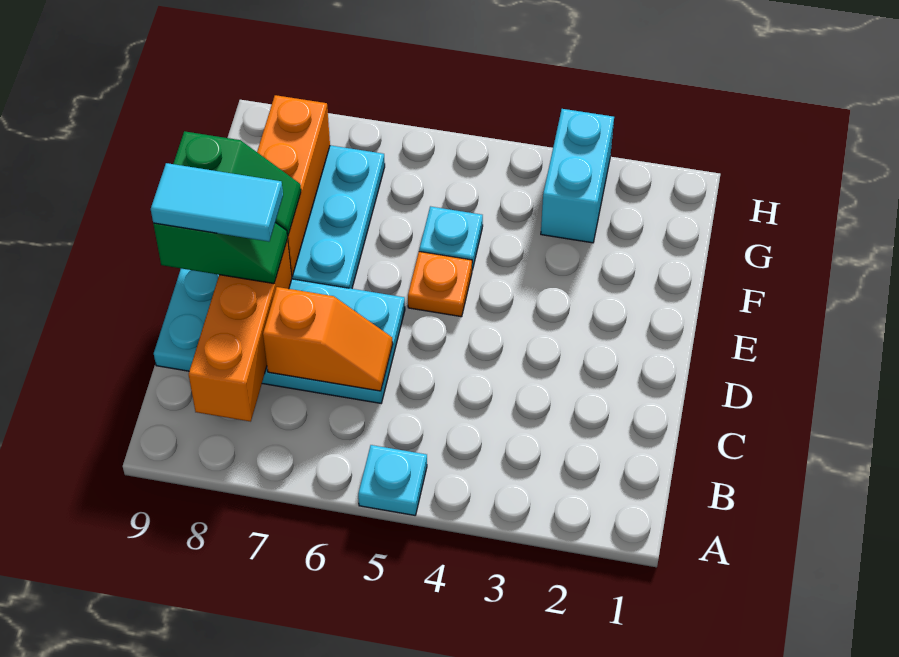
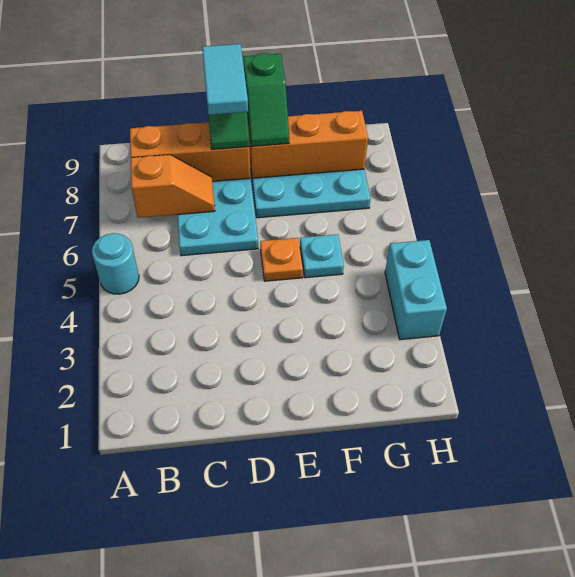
cyan plate A5 level 1 -> cyan round brick A5 level 1
orange slope C6:C7 level 2 top 7 -> orange slope B7:C7 level 2 top B
cyan brick G3:H3 level 1 -> cyan brick H3:H4 level 1

